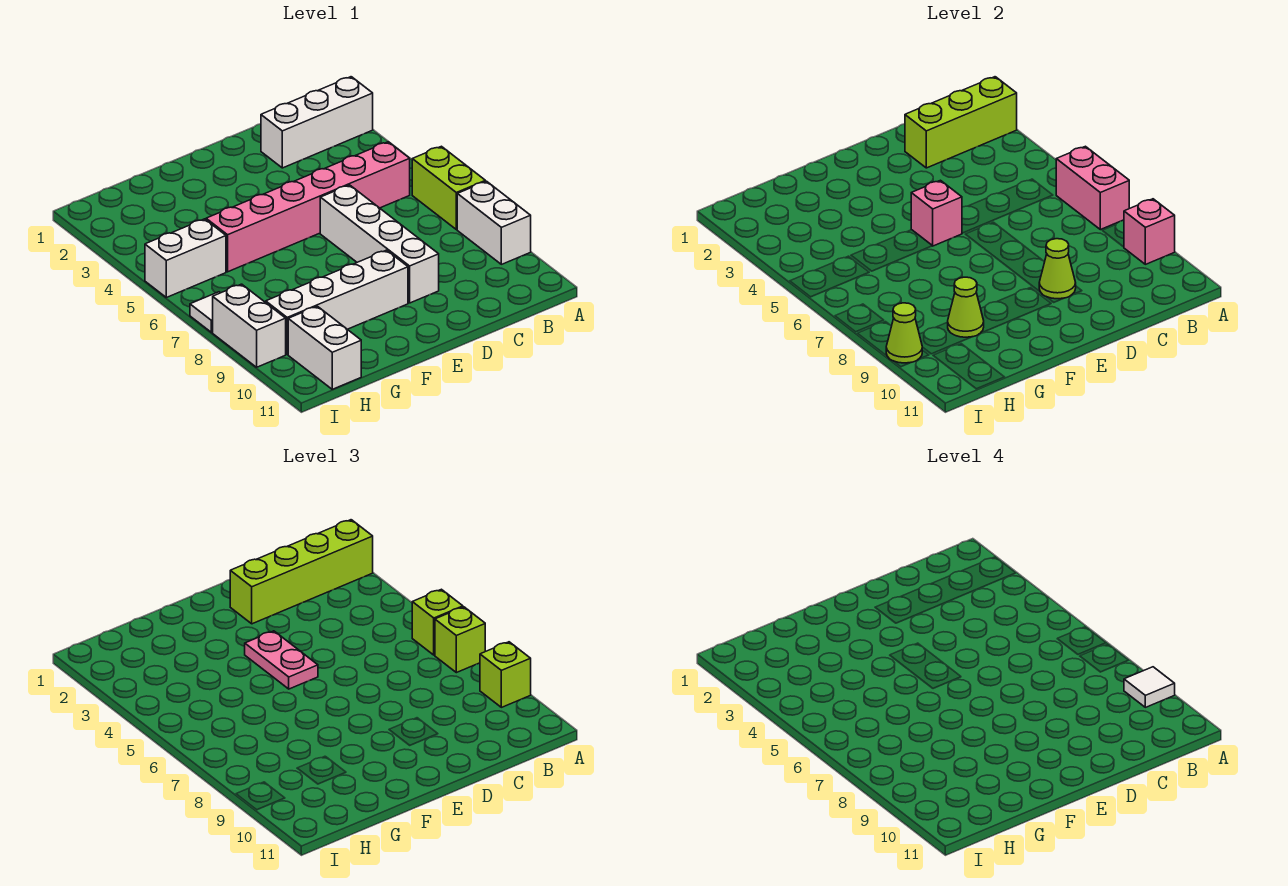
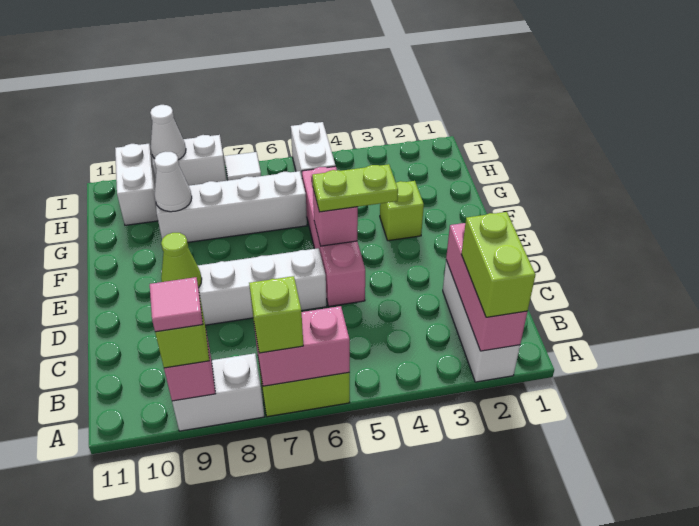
lime brick A2:C2 level 2 -> pink brick A2:C2 level 2
lime brick A2:D2 level 3 -> lime brick A2:B2 level 3
lime brick A6 level 3 -> lime brick F3 level 1
white tile A9 level 4 -> pink tile A9 level 4
pink brick B5:G5 level 1 -> pink brick D5:G5 level 1
pink plate E4:E5 level 3 -> lime plate E4:E5 level 3
white brick E9:H9 level 1 -> white brick G6:G9 level 1
lime cone G9 level 2 -> white cone G9 level 2
white brick H10:H11 level 1 -> white brick H10:I10 level 1
lime cone I9 level 2 -> white cone I9 level 2

